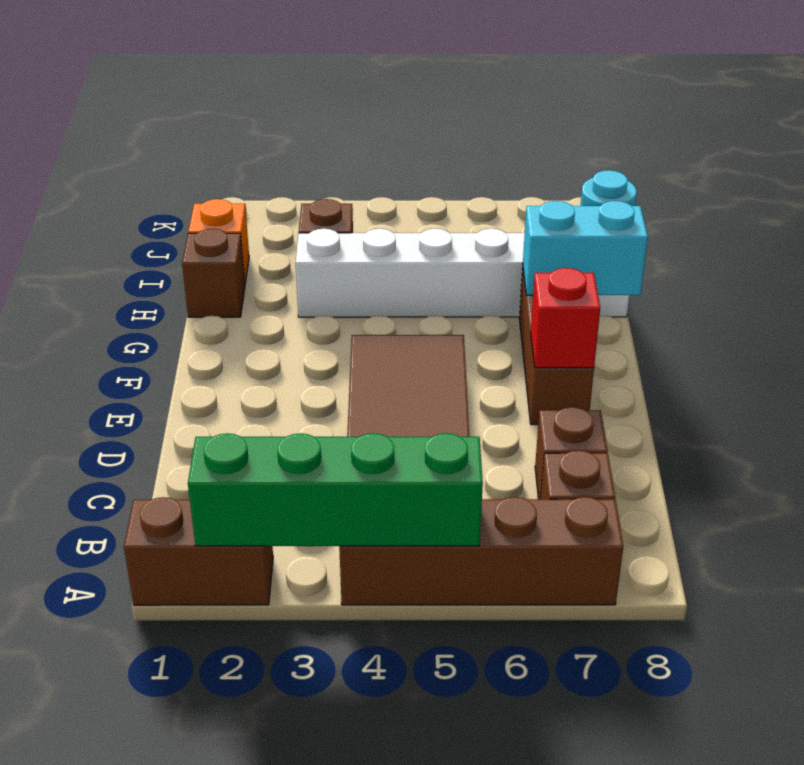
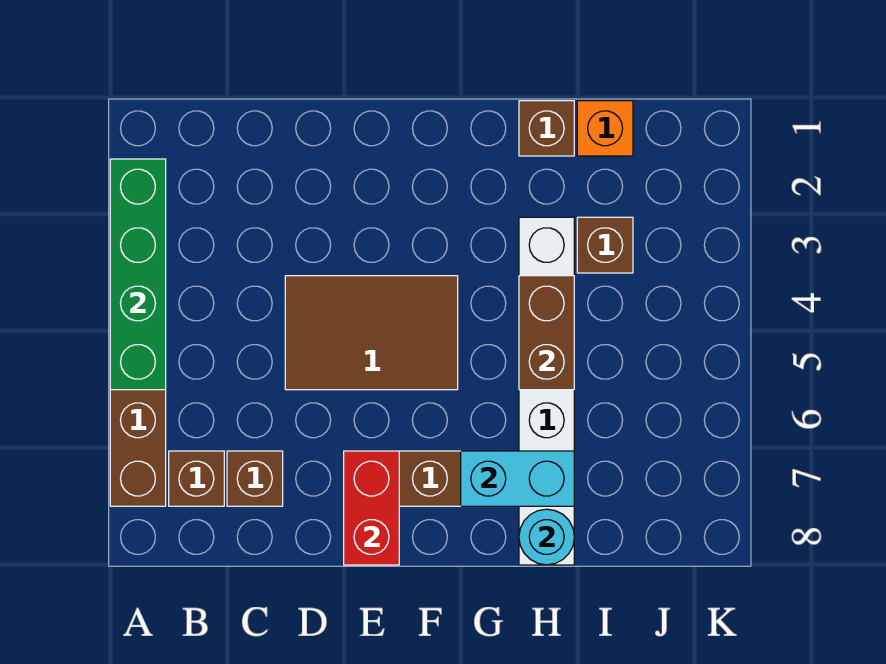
brown brick A1:A2 level 1 -> brown brick H4:H5 level 2
red brick E7 level 2 -> red brick E7:E8 level 2
cyan brick G7:G8 level 2 -> cyan brick G7:H7 level 2

